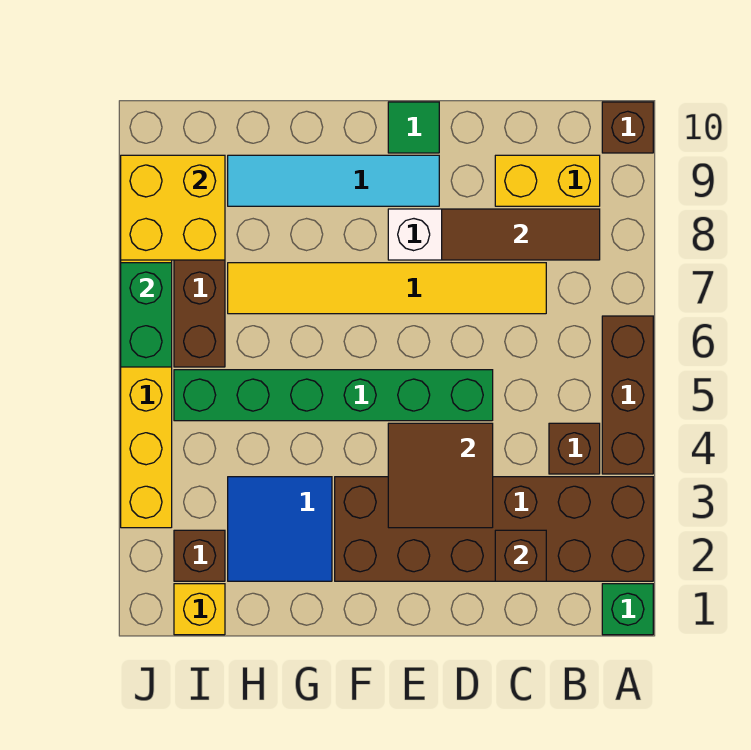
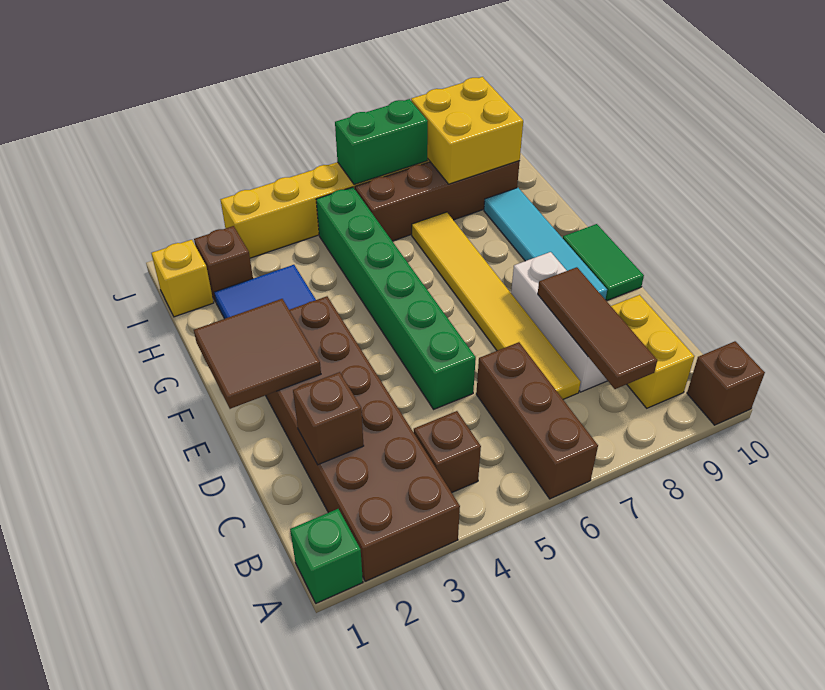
brown brick A4:A6 level 1 -> brown brick A6:C6 level 1
brown tile D3:E4 level 2 -> brown tile E1:F2 level 2
green tile E10 level 1 -> green tile E10:F10 level 1

